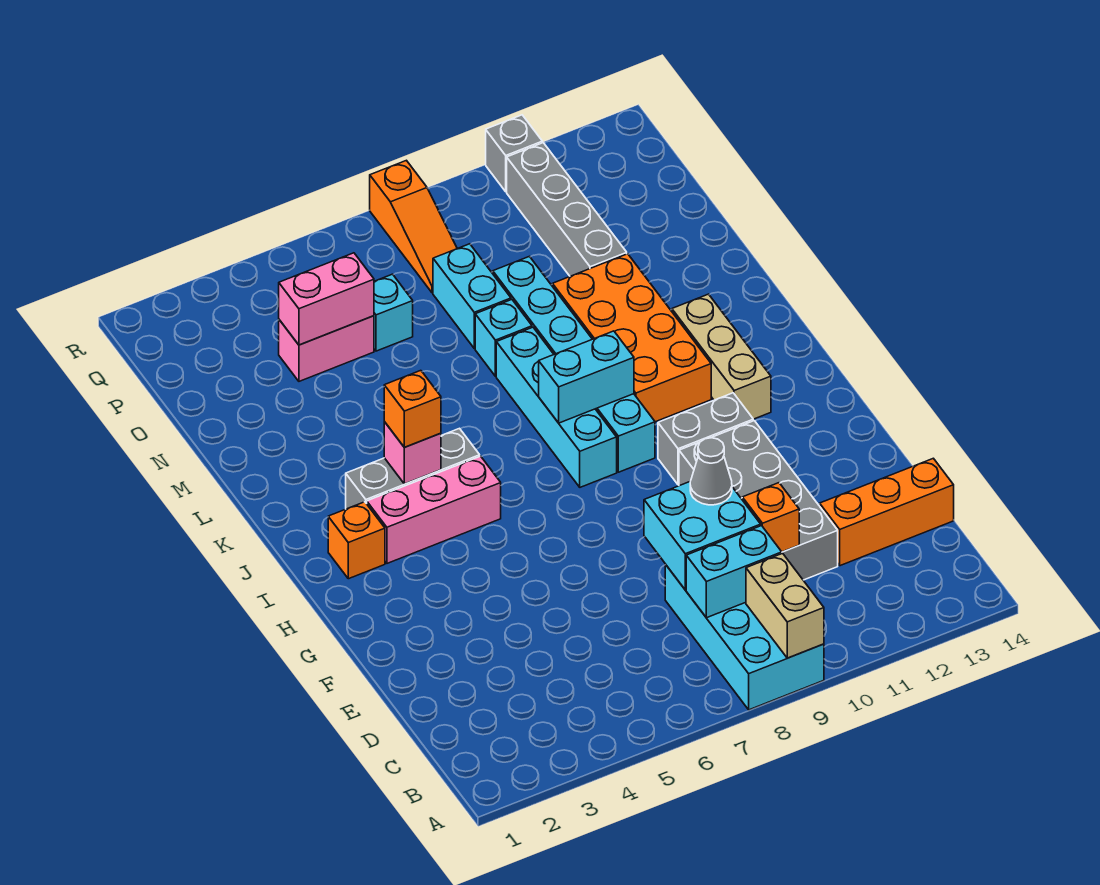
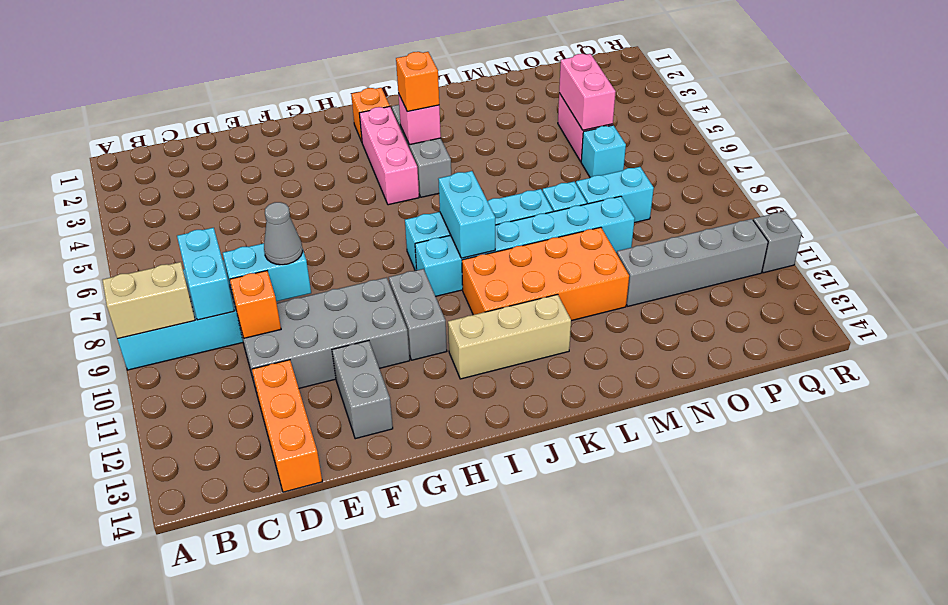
cyan brick D8:E9 level 2 -> cyan brick D9:E9 level 2
none -> grey brick F12:F13 level 1
orange slope P8:R8 level 1 top R -> none

